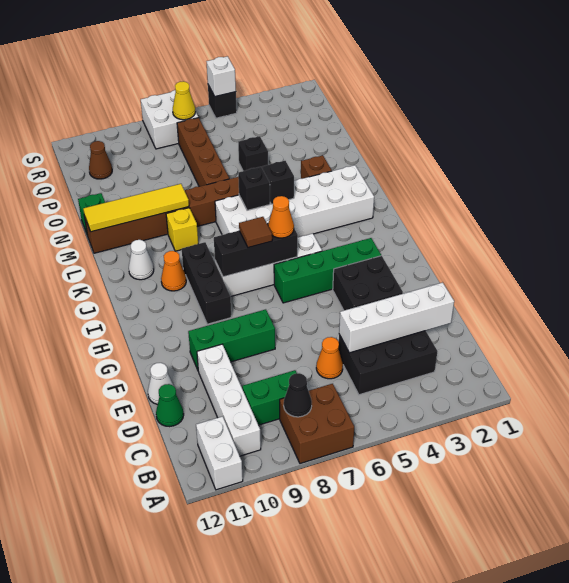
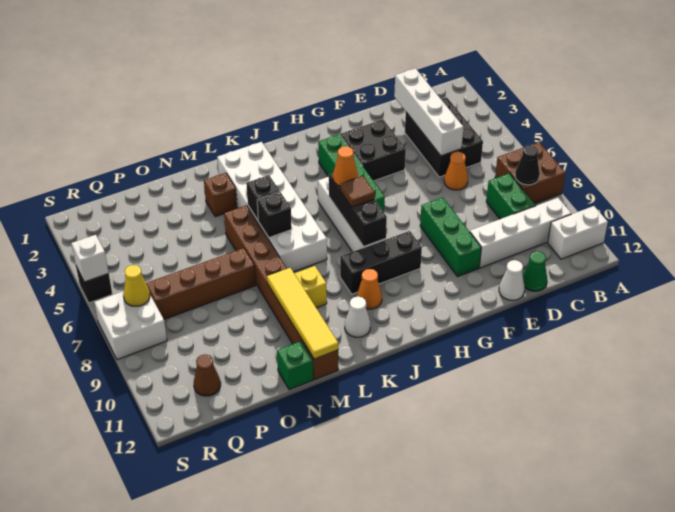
black brick O5 level 1 -> none

